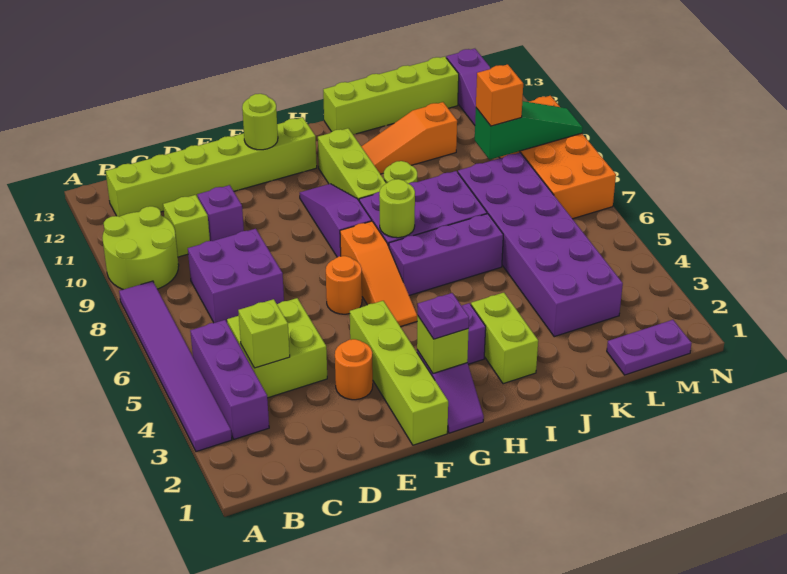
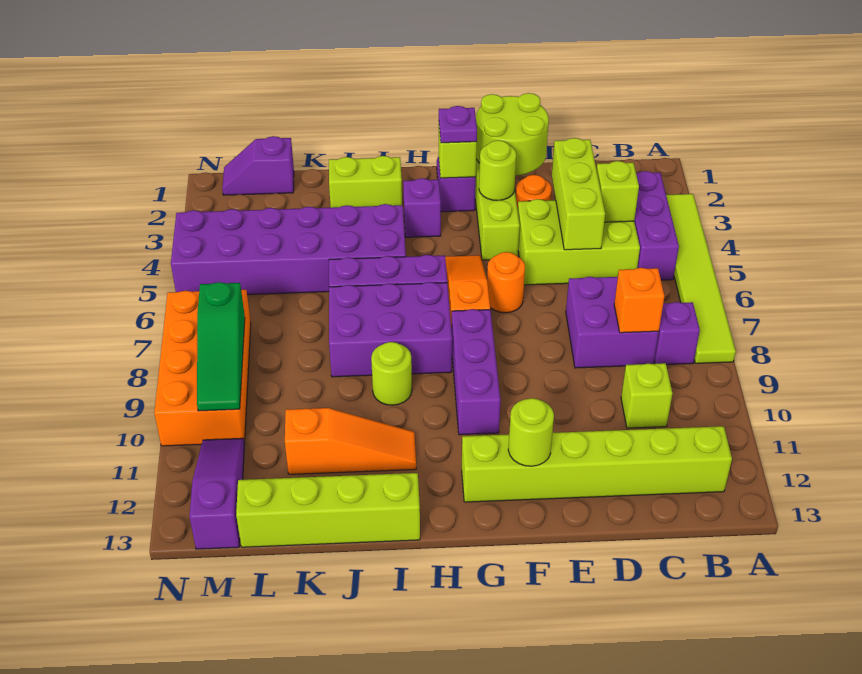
purple tile A3:A8 level 1 -> lime tile A3:A8 level 1
lime round brick A9:B10 level 1 -> lime round brick E1:F2 level 2
lime brick C4:D5 level 1 -> lime brick C4:E5 level 1
purple brick D10 level 1 -> purple brick B8 level 1
purple slope G8:G10 level 1 top 8 -> purple brick G8:G10 level 1
lime round brick H7 level 2 -> lime round brick F3 level 2
lime brick H9:H11 level 1 -> lime brick D3:D5 level 2
lime brick I2:I3 level 1 -> lime brick I2:J2 level 1
purple brick K3:L8 level 1 -> purple brick I4:N5 level 1
purple plate L1:M1 level 1 -> purple slope L1:M1 level 1 top L
green slope L9:N9 level 2 top L -> green slope M8:M10 level 2 top 8
orange brick L9 level 3 -> orange brick C8 level 2

